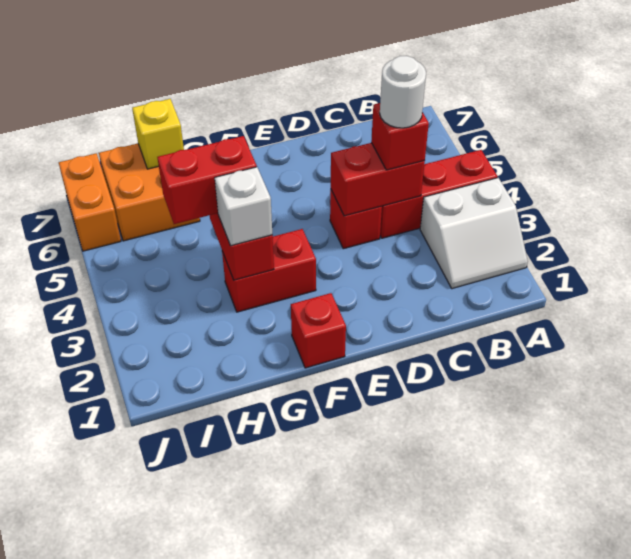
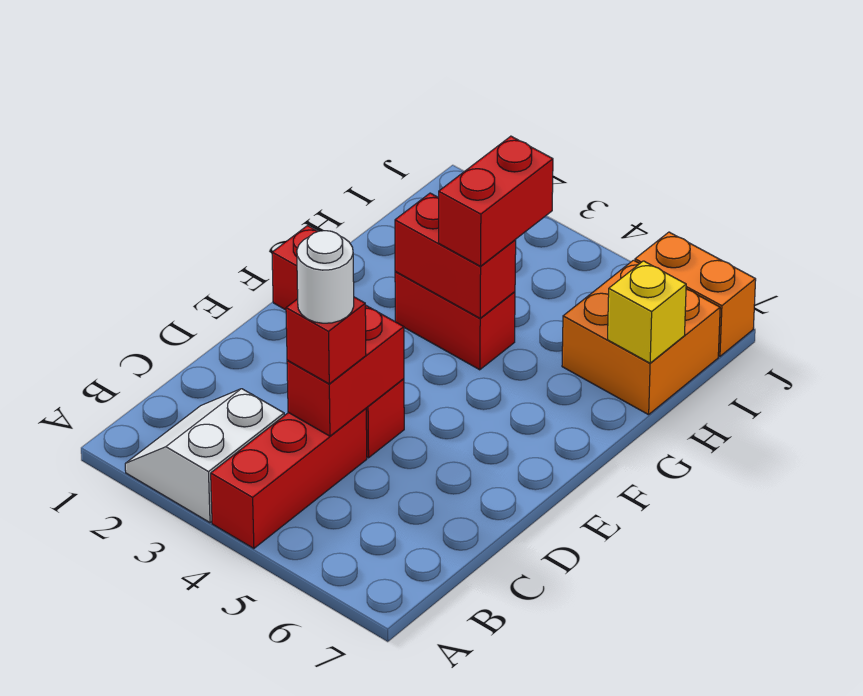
red brick F3:G3 level 1 -> red brick G3:G4 level 1
white brick G3 level 3 -> none

